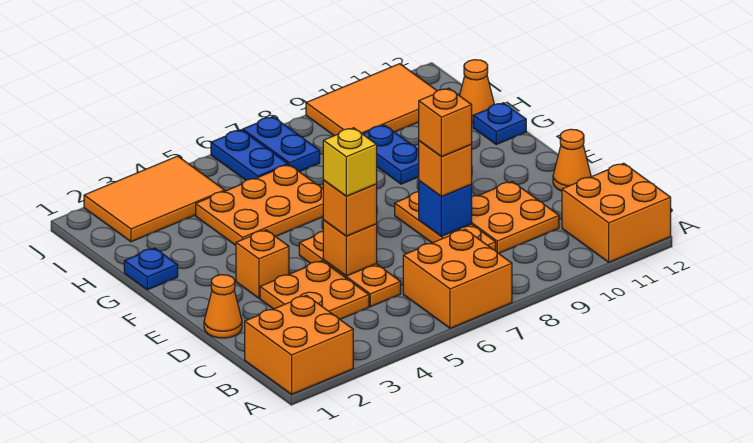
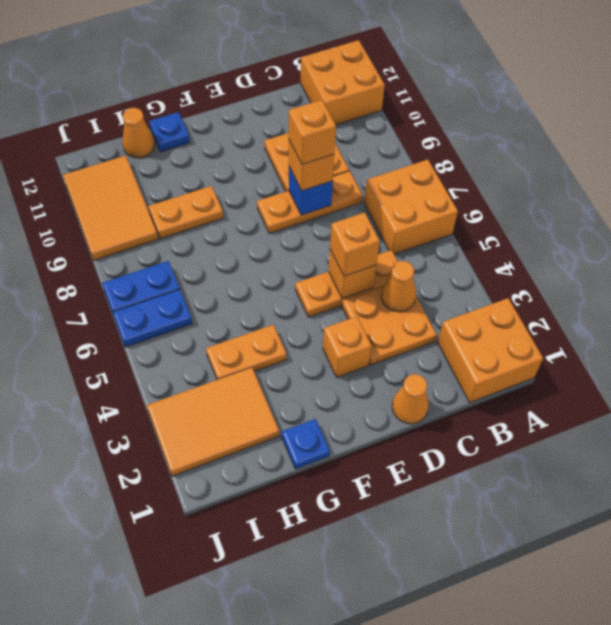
yellow brick D5 level 4 -> none
orange cone D12 level 1 -> orange cone C4 level 2
orange plate G4:H6 level 1 -> orange plate G4:H4 level 1
blue plate G9:H9 level 1 -> orange plate G9:H9 level 1
orange tile I2:J4 level 1 -> orange tile H2:J3 level 1

